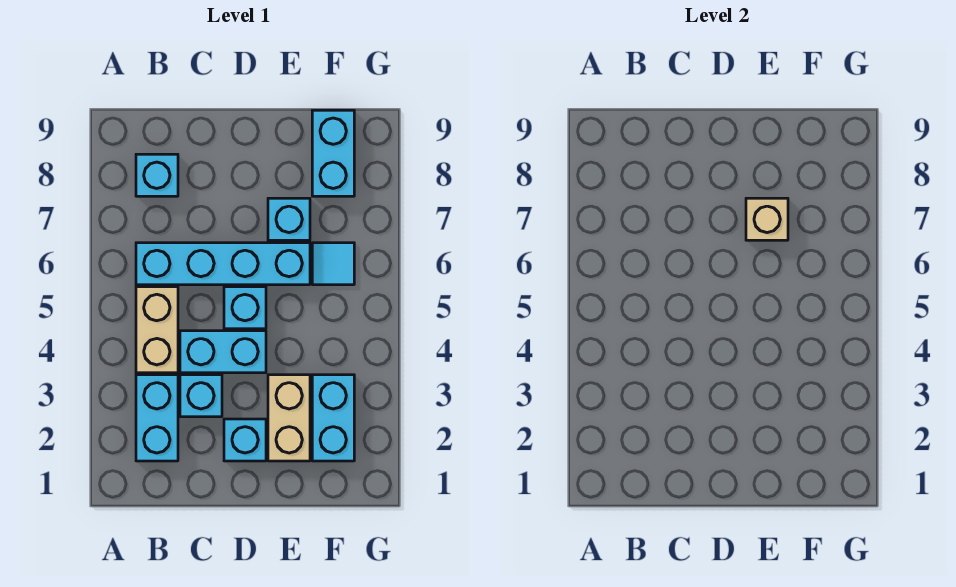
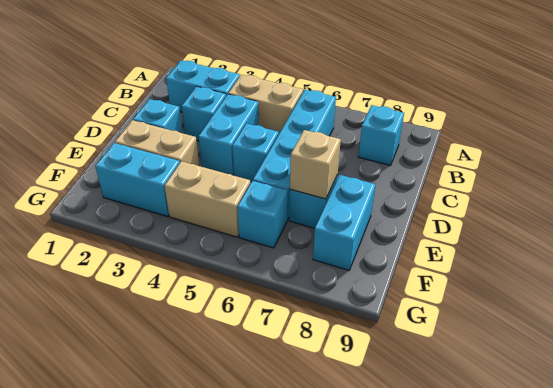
none -> tan brick F4:F5 level 1
cyan tile F6 level 1 -> cyan brick F6 level 1
cyan brick F8:F9 level 1 -> cyan brick E8:F8 level 1

